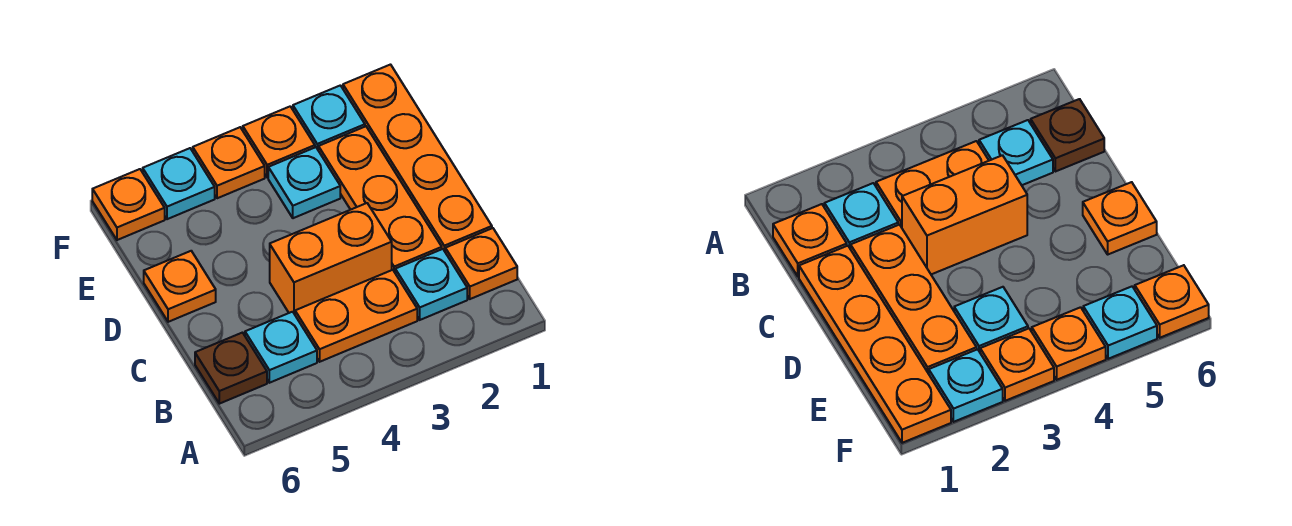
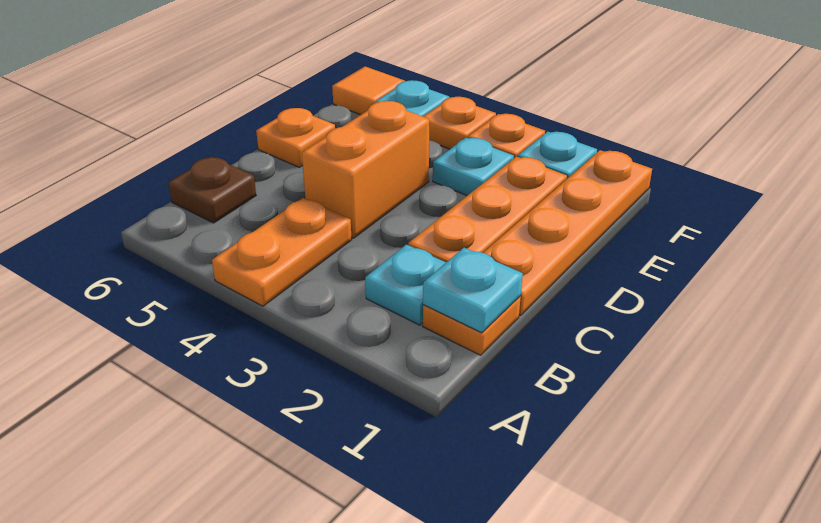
orange plate B3:B4 level 1 -> orange plate A4:B4 level 1
cyan plate B5 level 1 -> cyan plate B1 level 2
orange brick C3:C4 level 1 -> orange brick C4:D4 level 1
orange plate F6 level 1 -> orange tile F6 level 1

